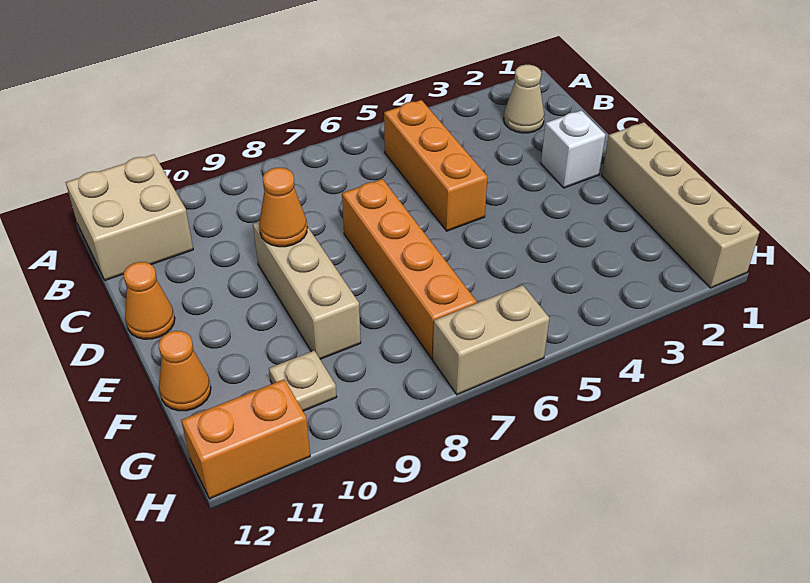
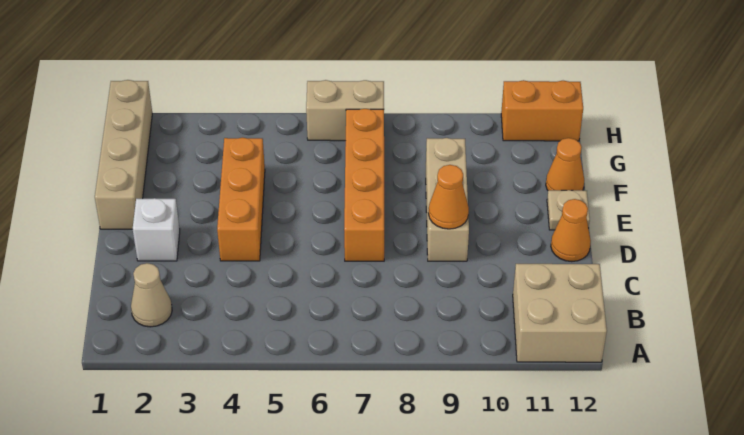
orange brick B5:D5 level 1 -> orange brick D4:F4 level 1
tan plate G10 level 1 -> tan plate E12 level 1

